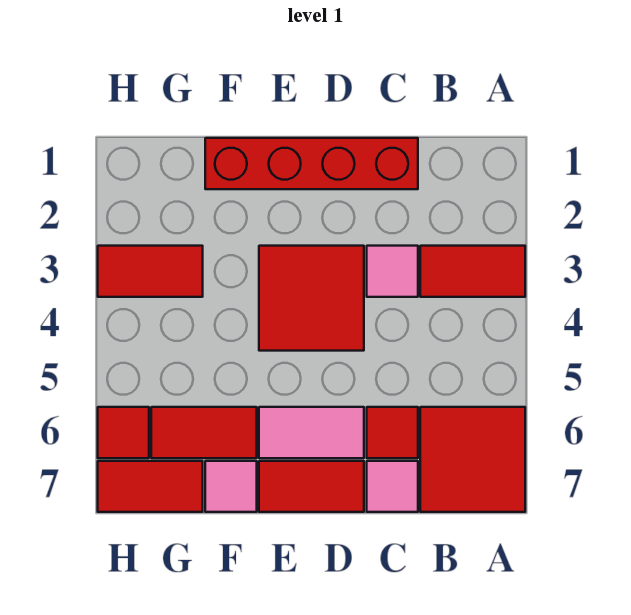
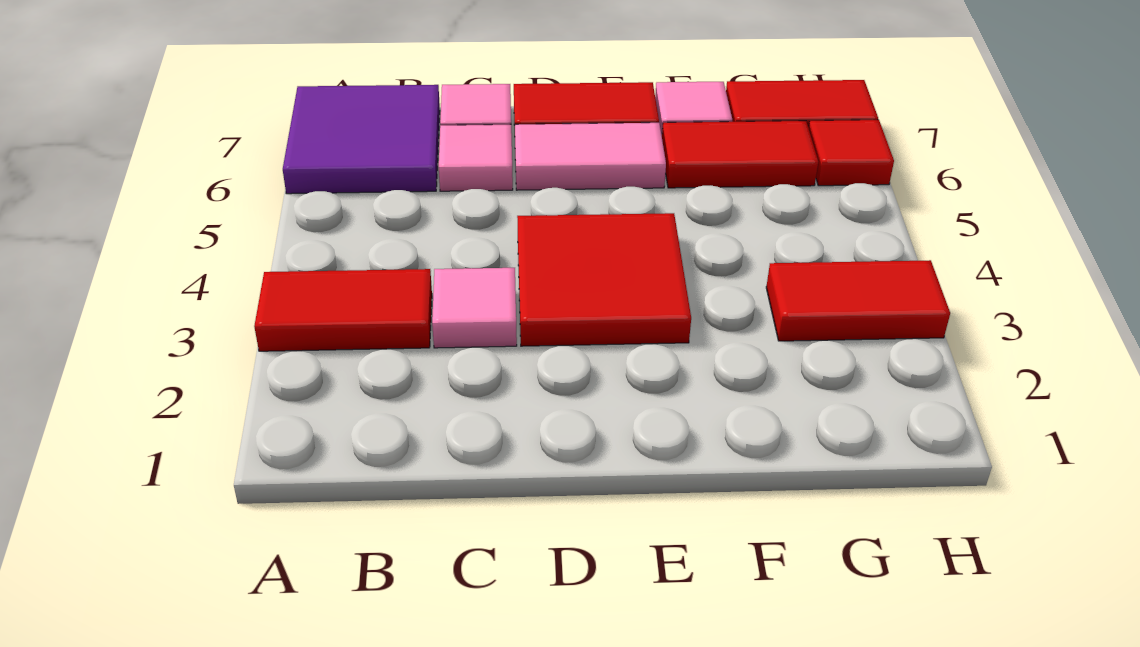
red tile A6:B7 level 1 -> purple tile A6:B7 level 1
red brick C1:F1 level 1 -> none
red tile C6 level 1 -> pink tile C6 level 1

